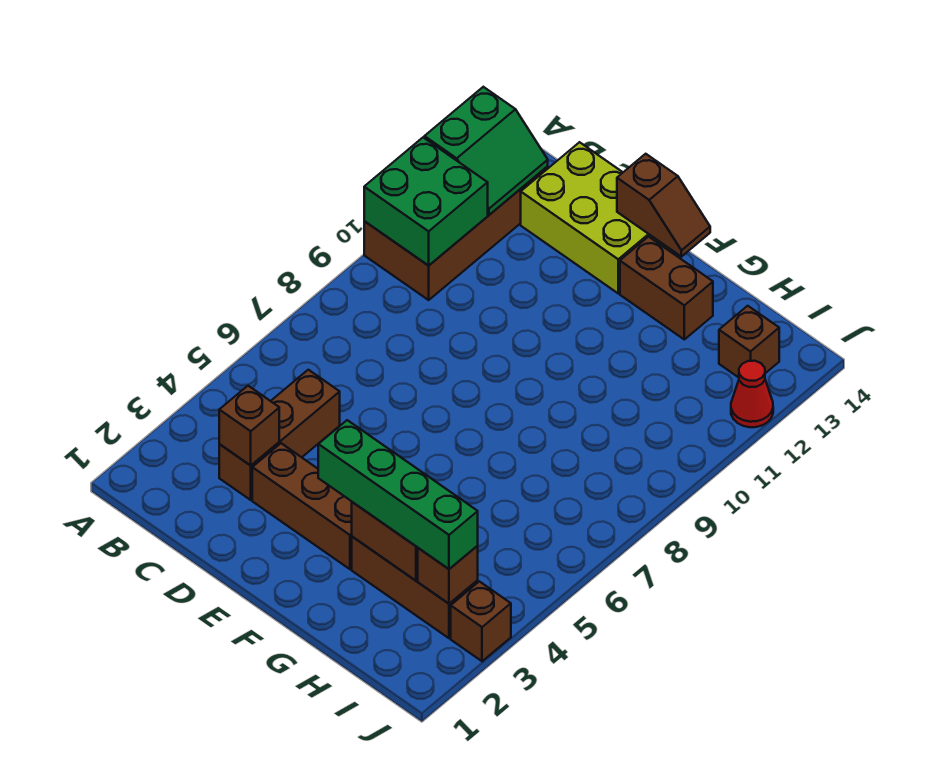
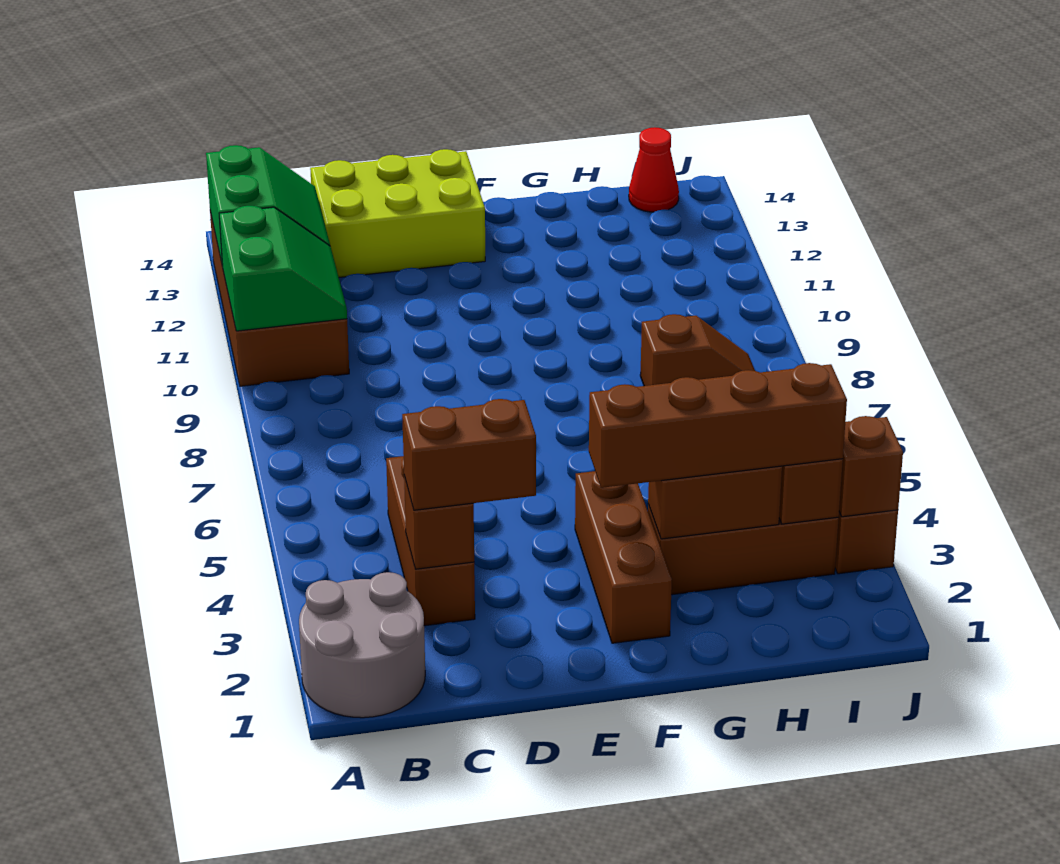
none -> grey round brick A1:B2 level 1
green brick A10:B11 level 2 -> green slope A10:B11 level 2 top A
brown brick D3:F3 level 1 -> brown brick F2:F4 level 1
brown slope E14:F14 level 2 top E -> brown slope H8:I8 level 1 top H
green brick F3:I3 level 3 -> brown brick F3:I3 level 3
brown brick F13:G13 level 1 -> brown brick C3:D3 level 3
brown brick I13 level 1 -> brown brick J3 level 2
red cone J12 level 1 -> red cone I14 level 1

